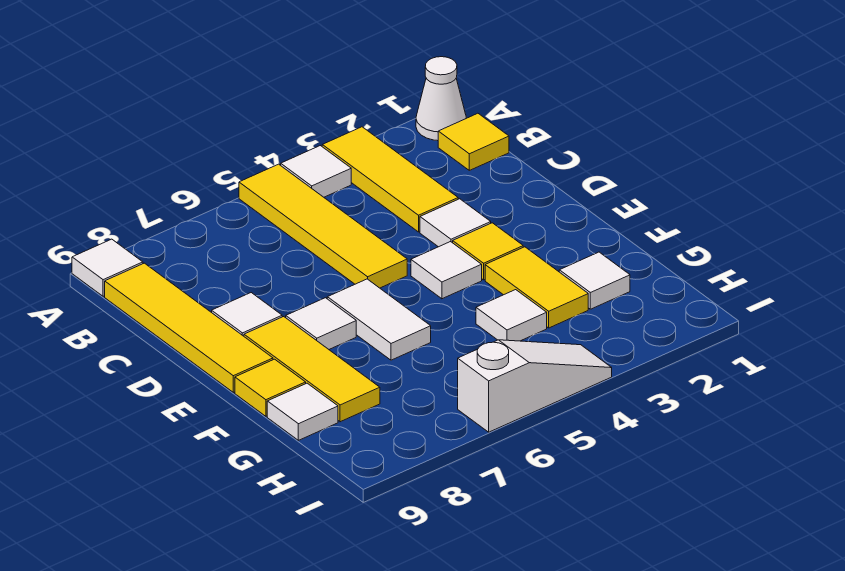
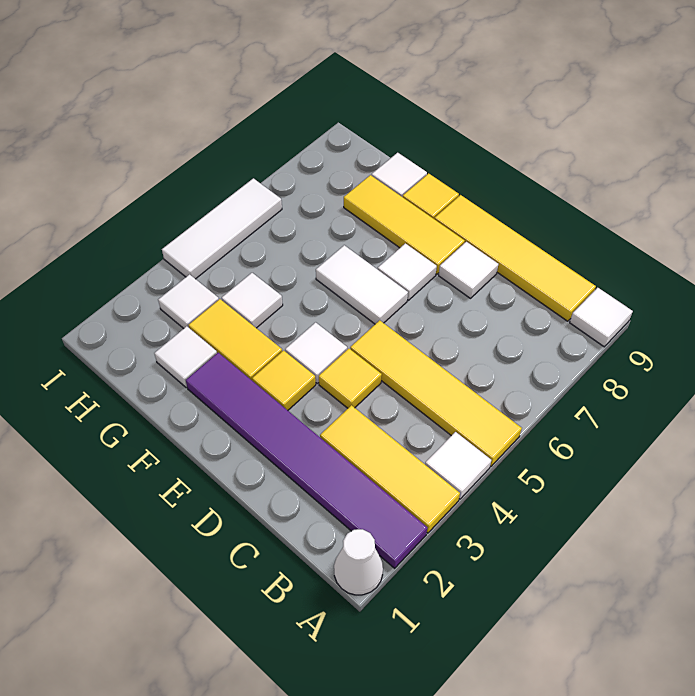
none -> purple tile A2:F2 level 1
yellow tile B1 level 1 -> yellow tile D4 level 1
white tile D3 level 1 -> white tile H3 level 1
white slope I4:I6 level 1 top 6 -> white tile I4:I6 level 1

